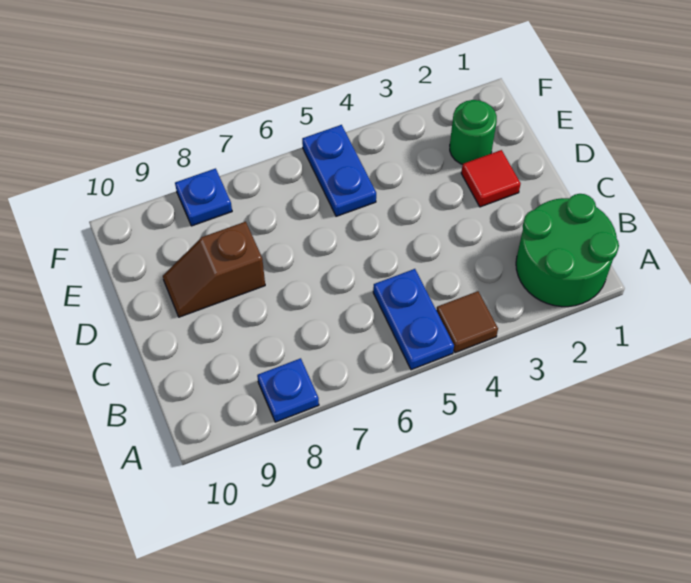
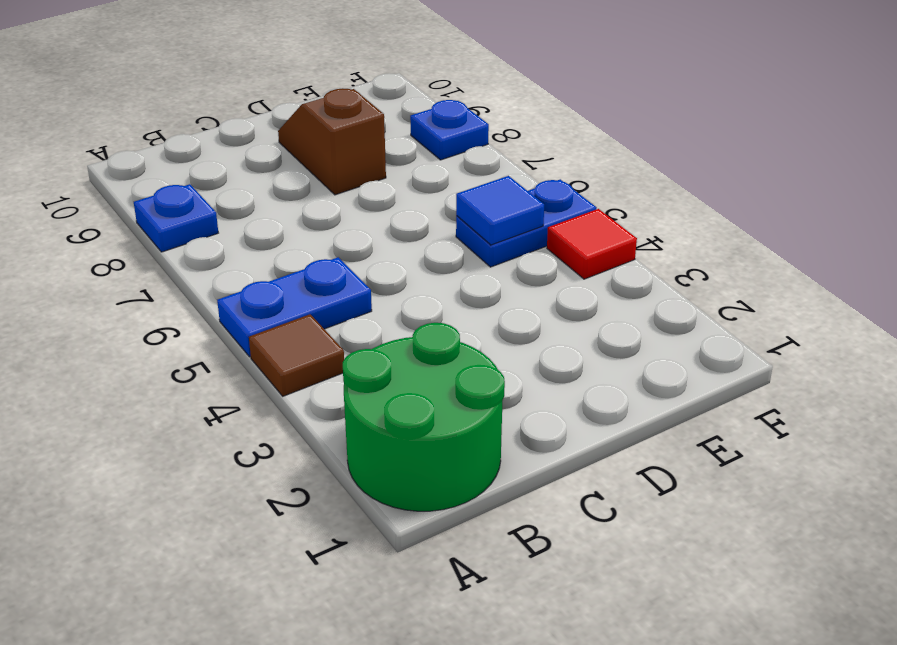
red tile D2 level 1 -> red tile F4 level 1
green round brick E2 level 1 -> none
none -> blue tile E5 level 2

